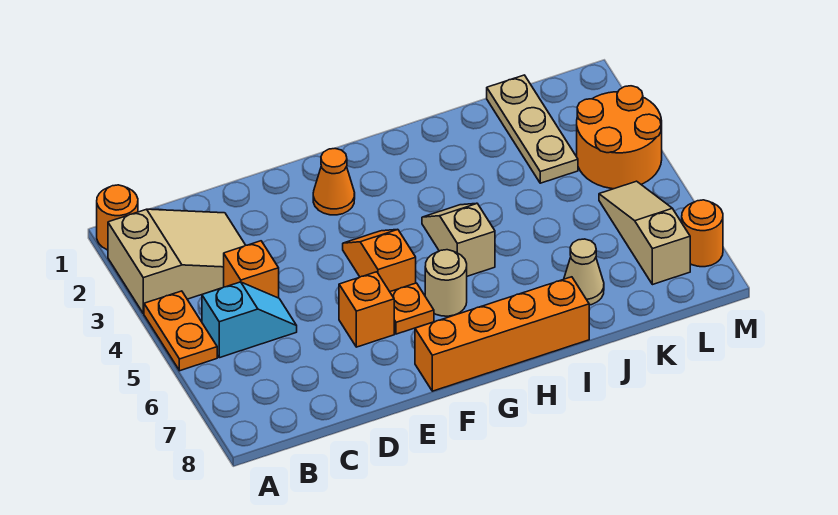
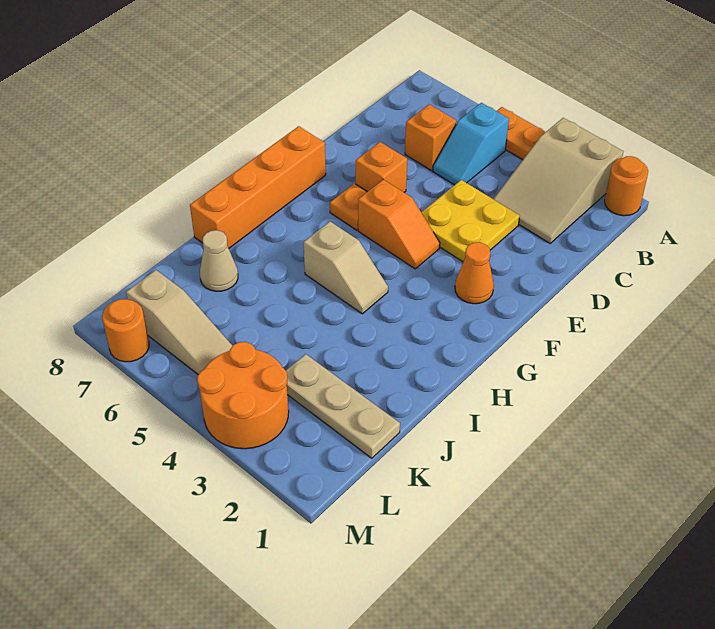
orange brick C4 level 1 -> orange brick C6 level 1
none -> yellow plate D3:E4 level 1
tan round brick G6 level 1 -> none

